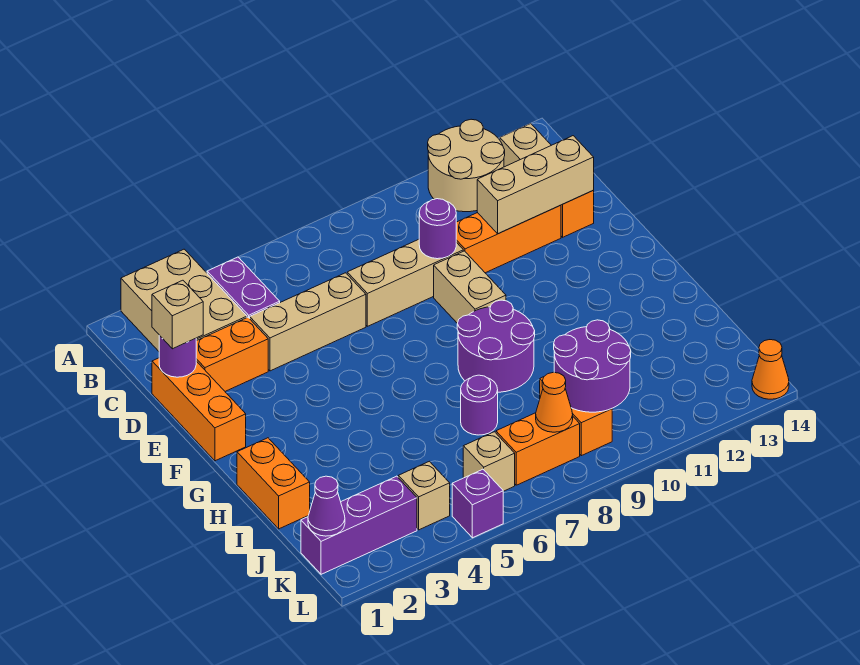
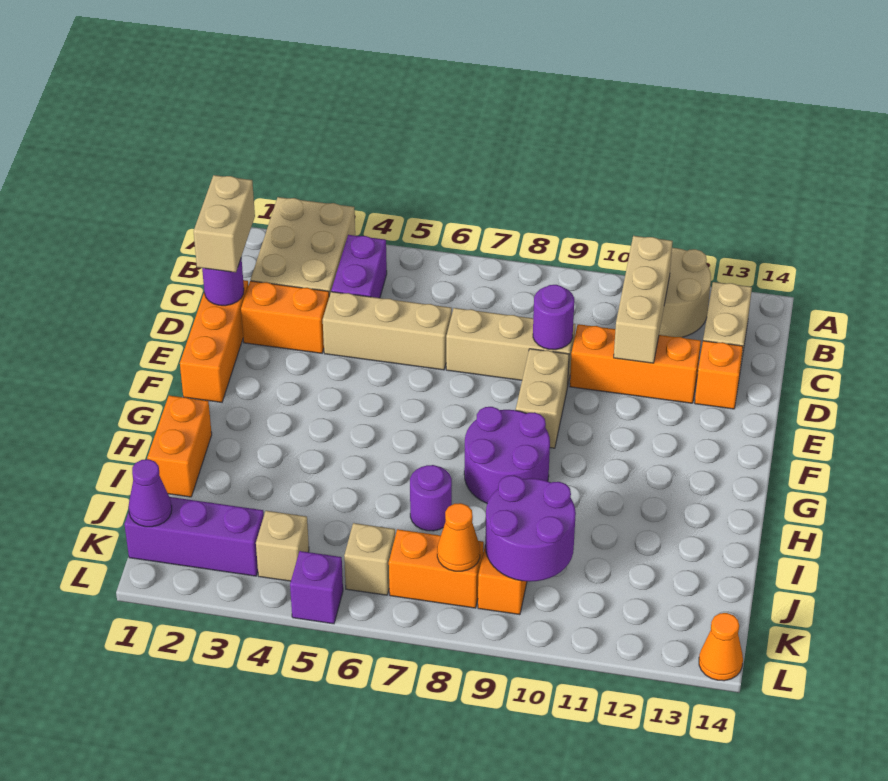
tan brick D1 level 3 -> tan brick C1:D1 level 3
tan brick D11:D13 level 2 -> tan brick B11:D11 level 2

